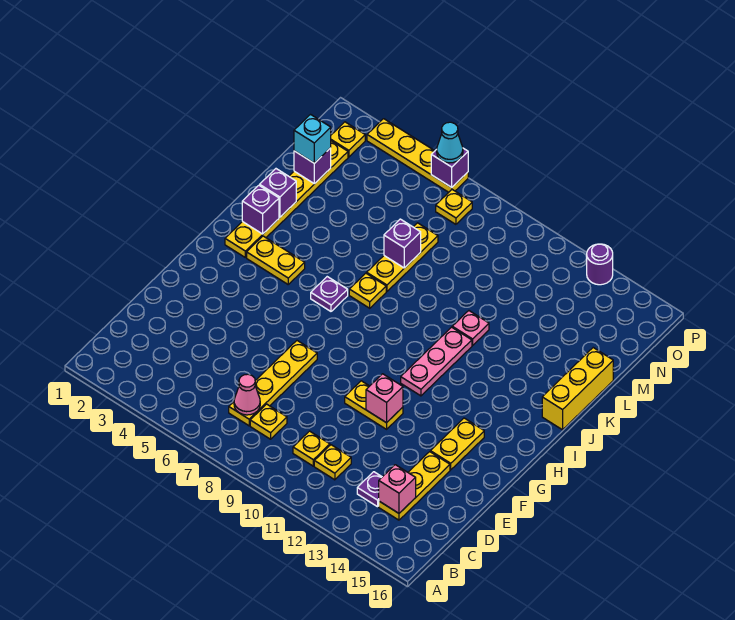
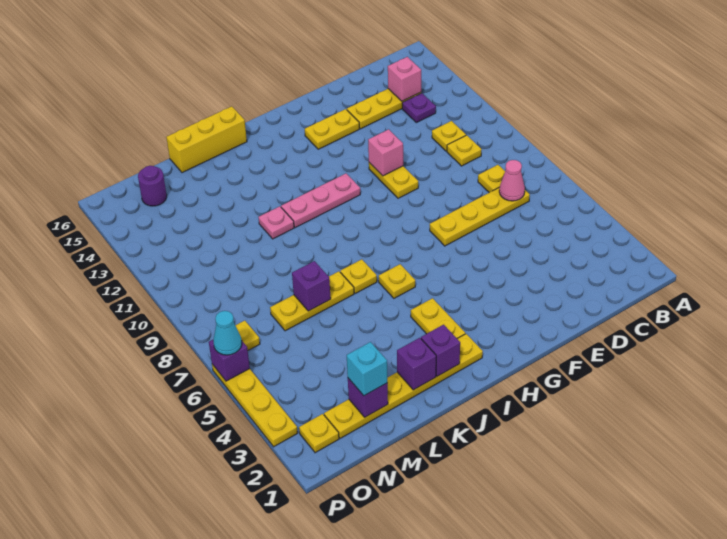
purple plate I6 level 1 -> yellow plate I6 level 1
purple round brick P13 level 1 -> purple round brick N15 level 1

